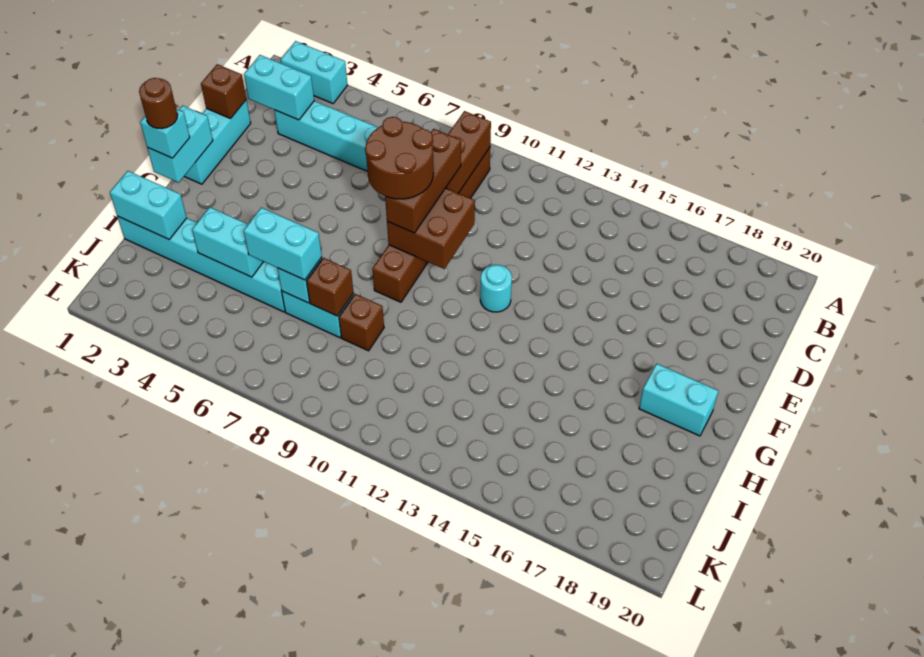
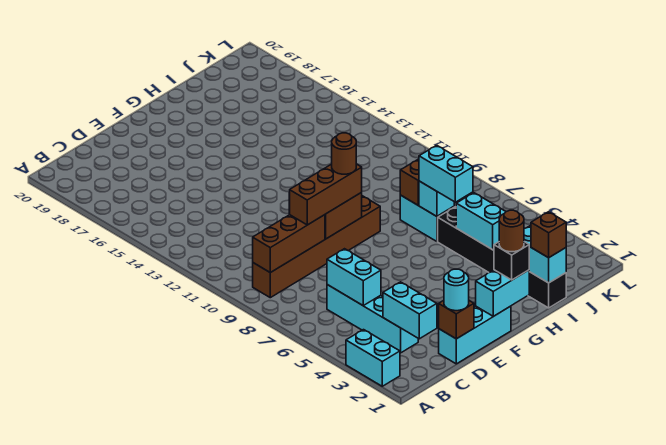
brown round brick E8:F9 level 4 -> brown round brick F9 level 4
cyan round brick F12 level 1 -> cyan round brick D1 level 3
cyan brick G1 level 3 -> black brick G1 level 3
cyan brick G18:G19 level 1 -> cyan brick C5:C6 level 2
cyan brick I1:I6 level 1 -> black brick I1:I6 level 1
brown brick I9 level 1 -> brown brick I1 level 3

